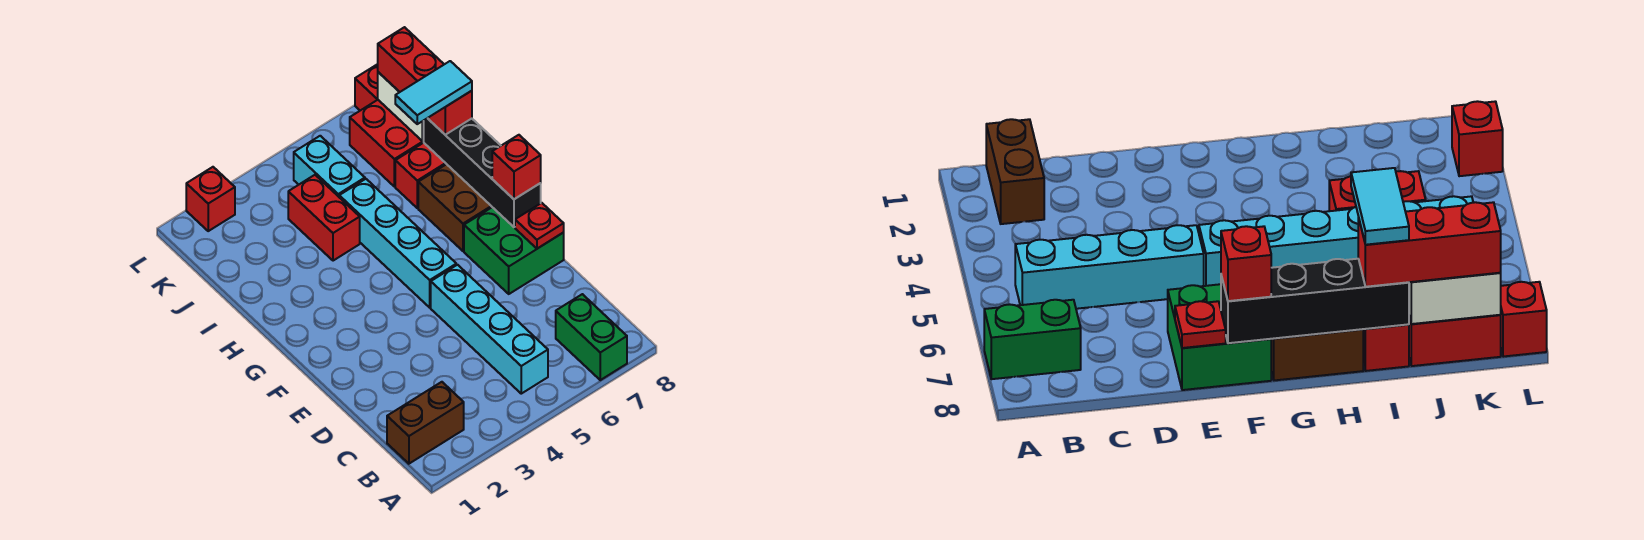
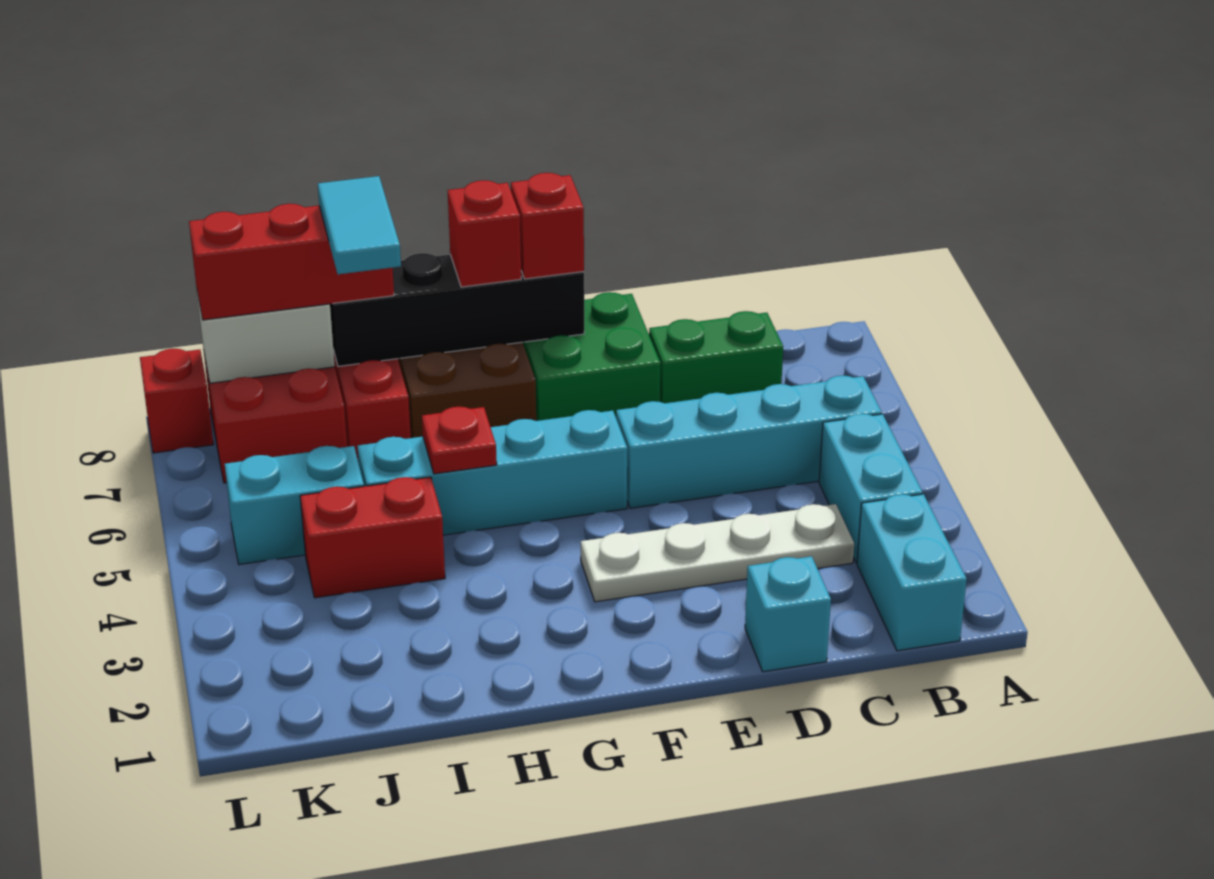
green brick A7:B7 level 1 -> green brick C7:D7 level 1
brown brick B1:B2 level 1 -> cyan brick B1:B2 level 1
none -> cyan brick B3:B4 level 1
none -> white plate C3:F3 level 1
none -> cyan brick D1 level 1
red plate E8 level 2 -> red plate H5 level 2
red brick L2 level 1 -> red brick G8 level 3

